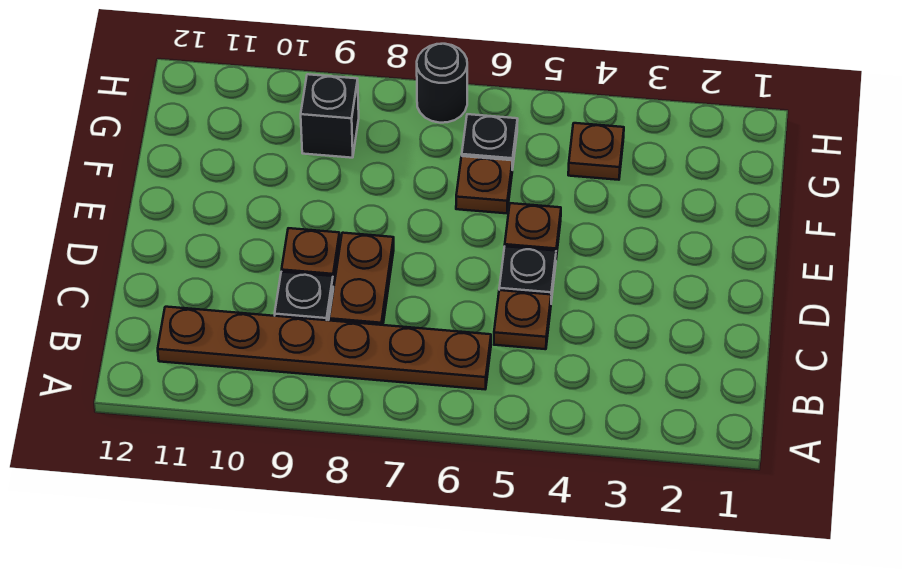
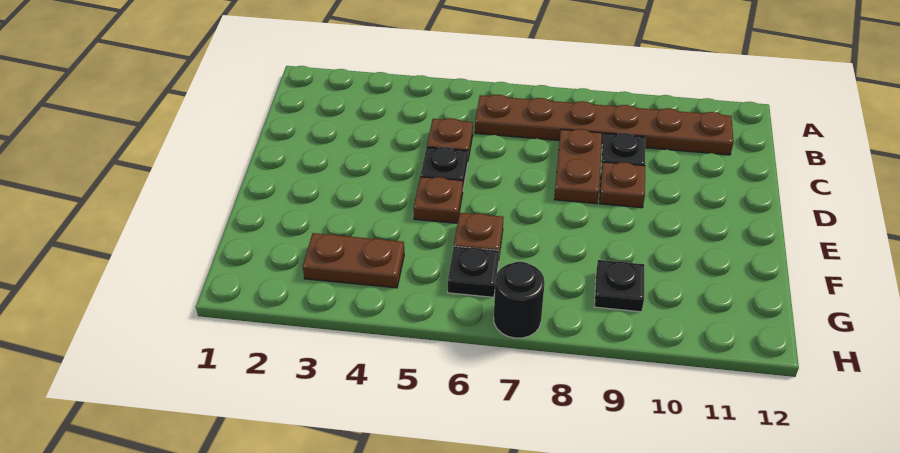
brown plate G4 level 1 -> brown plate G3:G4 level 1
black brick G9 level 1 -> black plate G9 level 1

